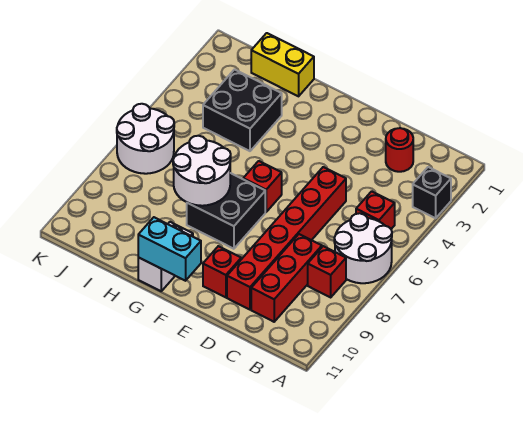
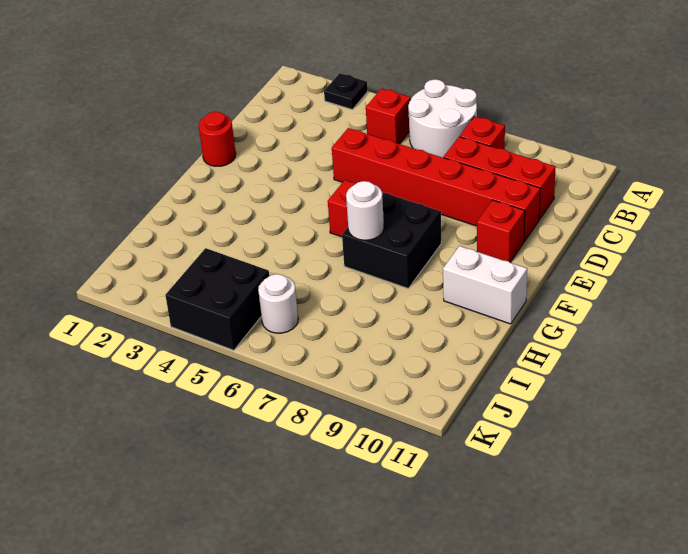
black brick A3 level 1 -> black plate A3 level 1
red round brick C2 level 1 -> red round brick E1 level 1
cyan brick F11:G11 level 2 -> none
white round brick G7:H8 level 2 -> white round brick G7 level 2
yellow brick H1:I1 level 1 -> none
black brick H3:I4 level 1 -> black brick J4:K5 level 1
white round brick J6:K7 level 1 -> white round brick J6 level 1

